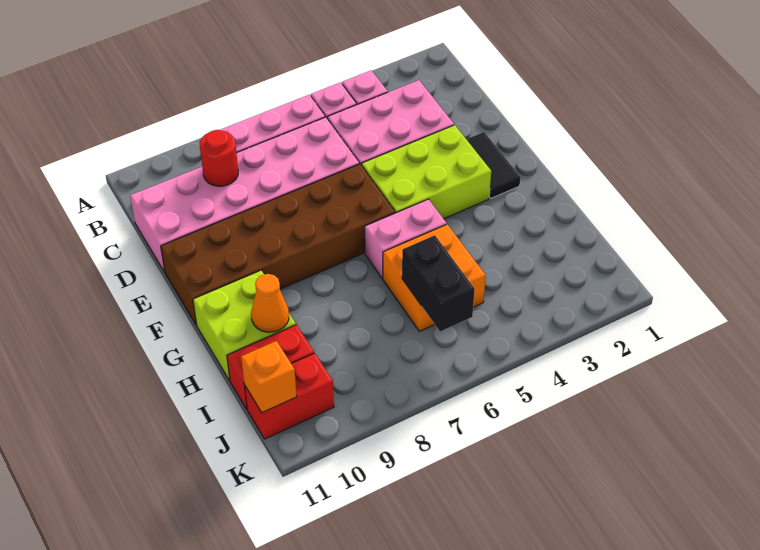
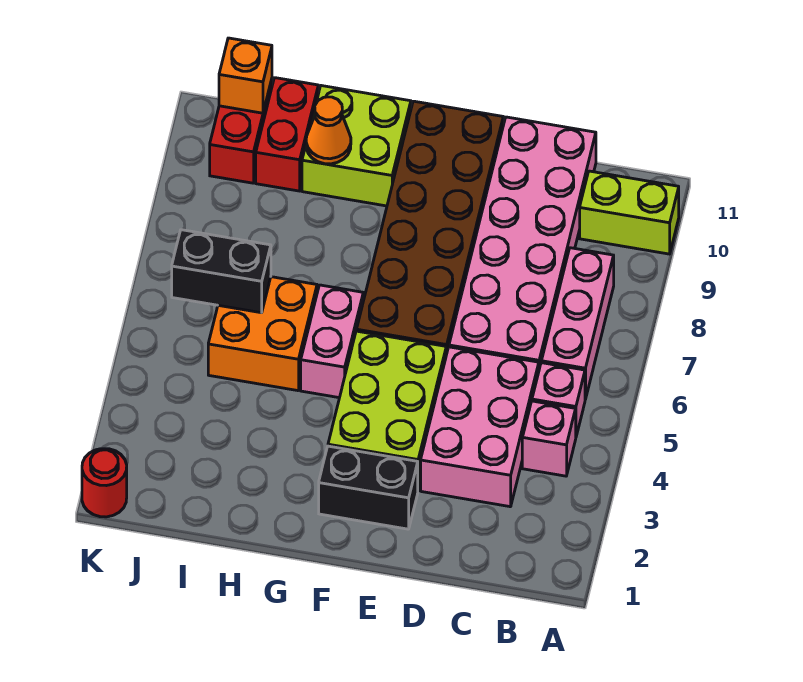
none -> lime brick A10:B10 level 1
red round brick C9 level 2 -> red round brick K1 level 1
black tile E2:F2 level 1 -> black brick E2:F2 level 1

